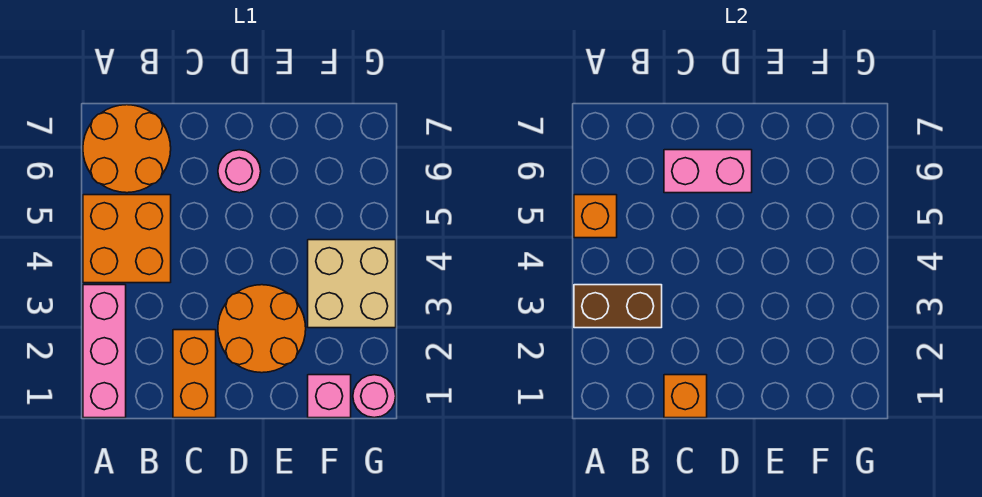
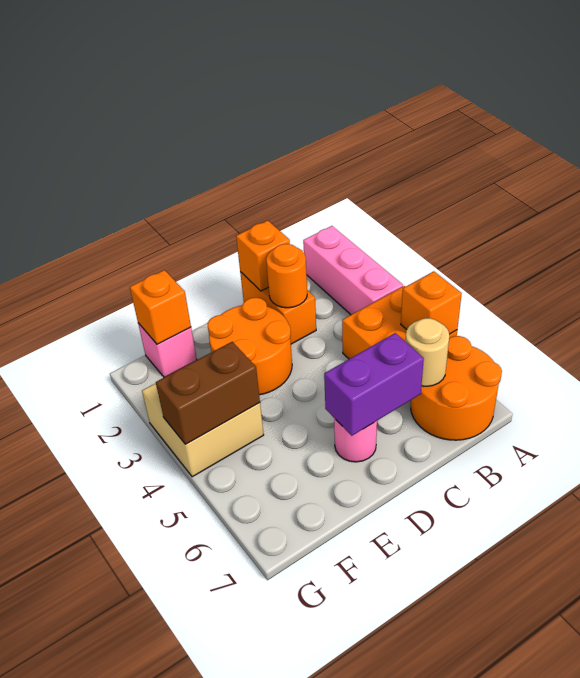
brown brick A3:B3 level 2 -> brown brick F4:G4 level 2
none -> tan round brick B6 level 2
none -> orange round brick C2 level 2
pink brick C6:D6 level 2 -> purple brick C6:D6 level 2
none -> orange brick F1 level 2
pink round brick G1 level 1 -> none

